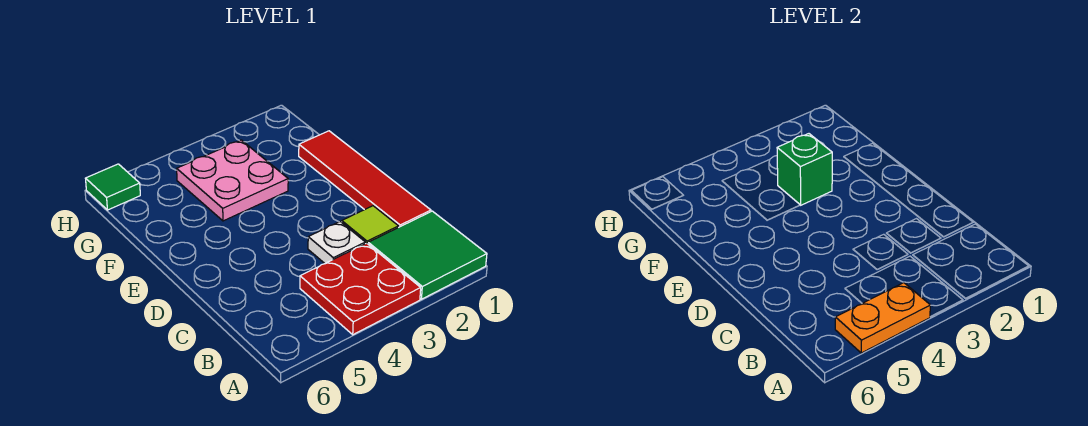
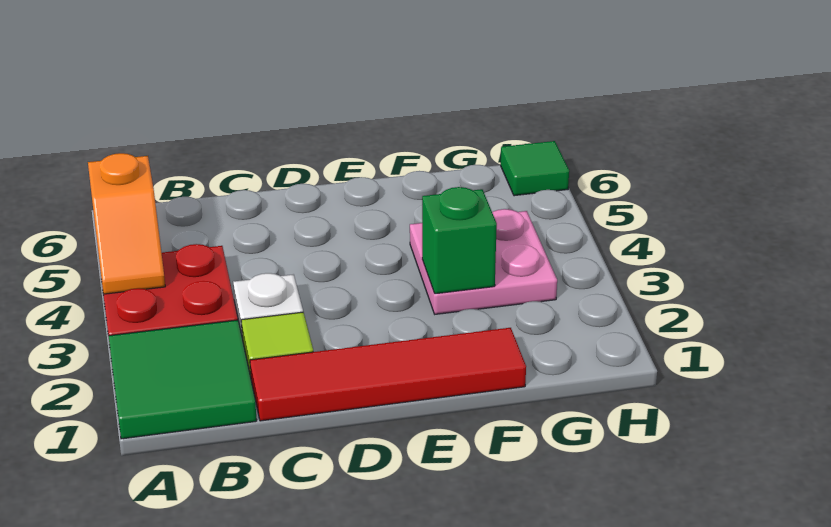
orange plate A4:A5 level 2 -> orange slope A4:A5 level 2 top 5

